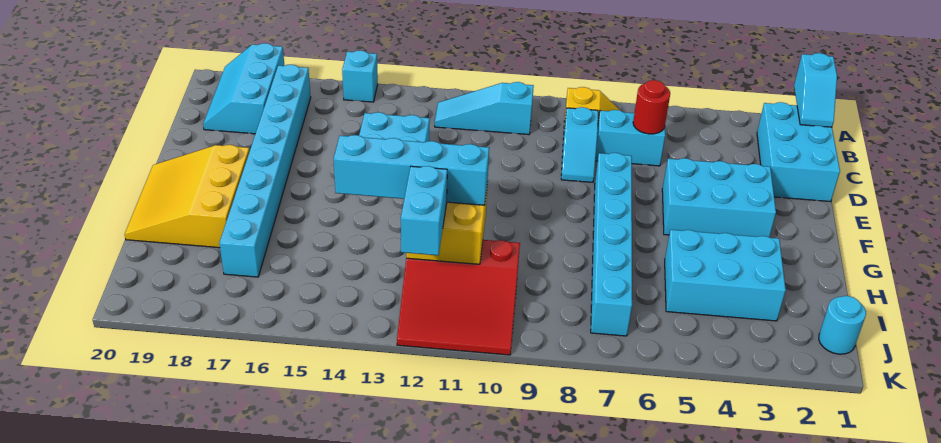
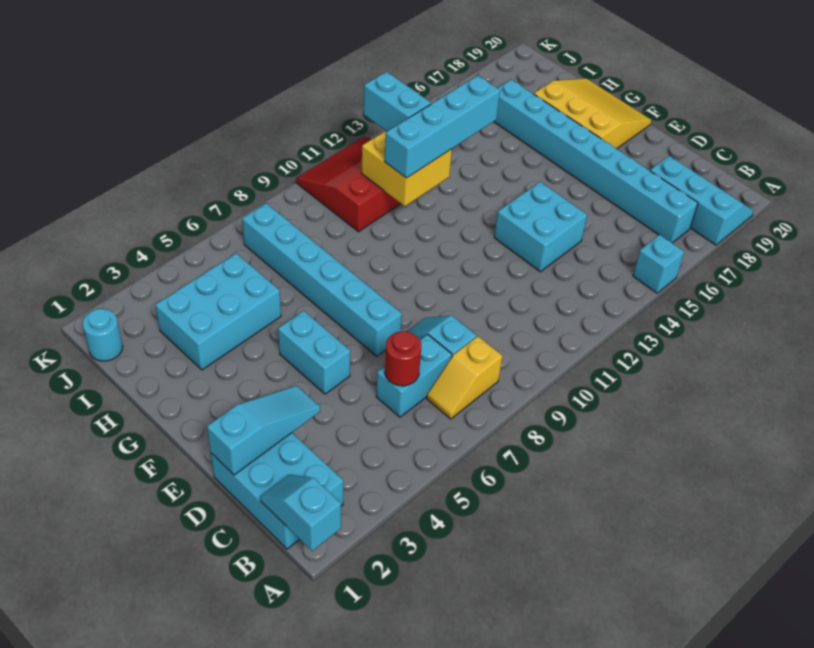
cyan slope B10:B12 level 1 top 10 -> cyan slope D1:D3 level 2 top 1
cyan brick E3:F5 level 1 -> cyan brick E5:F5 level 1

